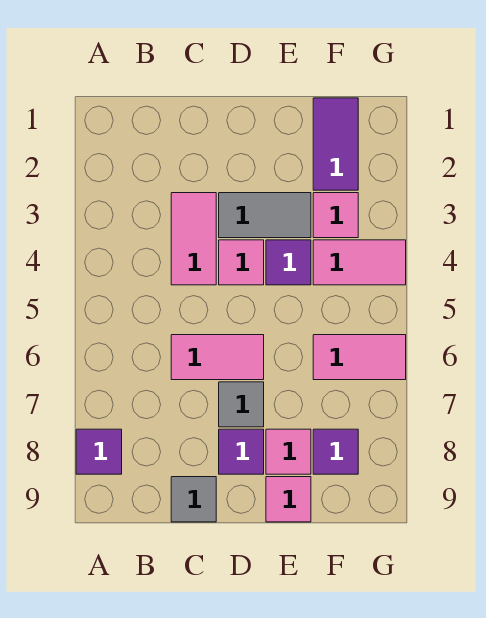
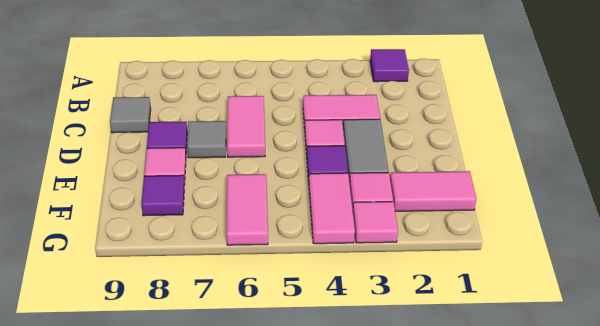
purple tile A8 level 1 -> purple tile A2 level 1
pink tile E9 level 1 -> pink tile G3 level 1
purple tile F1:F2 level 1 -> pink tile F1:F2 level 1

